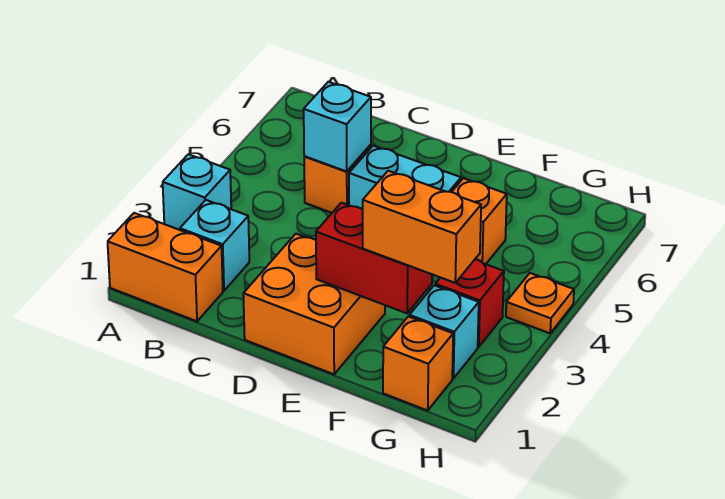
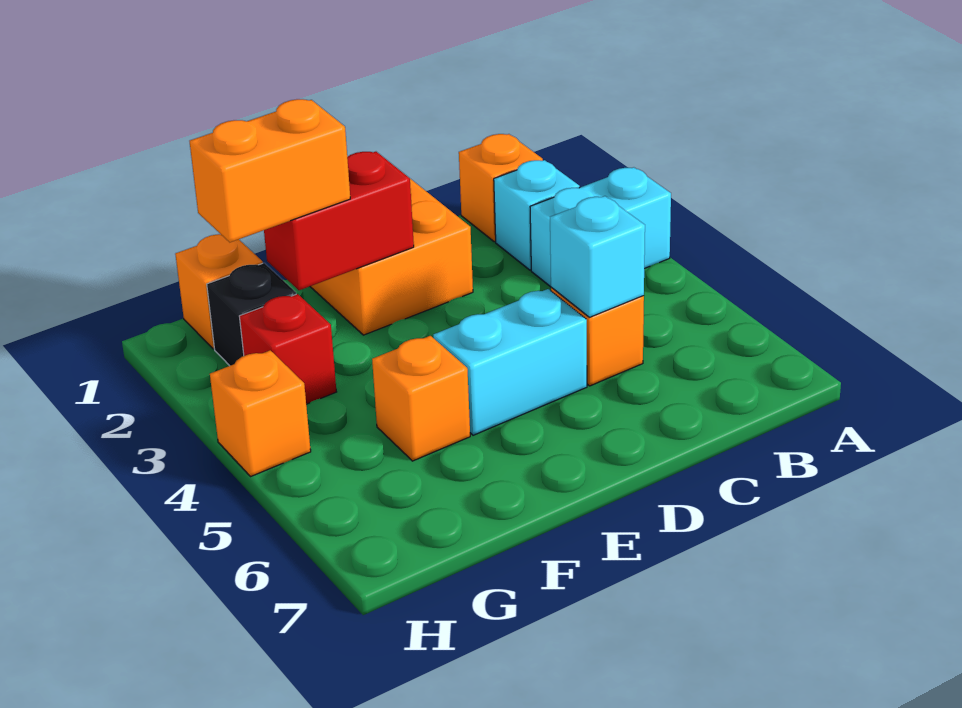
orange brick A1:B1 level 1 -> orange brick B1 level 1
cyan brick A3 level 1 -> cyan brick A3:B3 level 1
cyan brick G2 level 1 -> black brick G2 level 1
orange plate H4 level 1 -> orange brick H4 level 1

